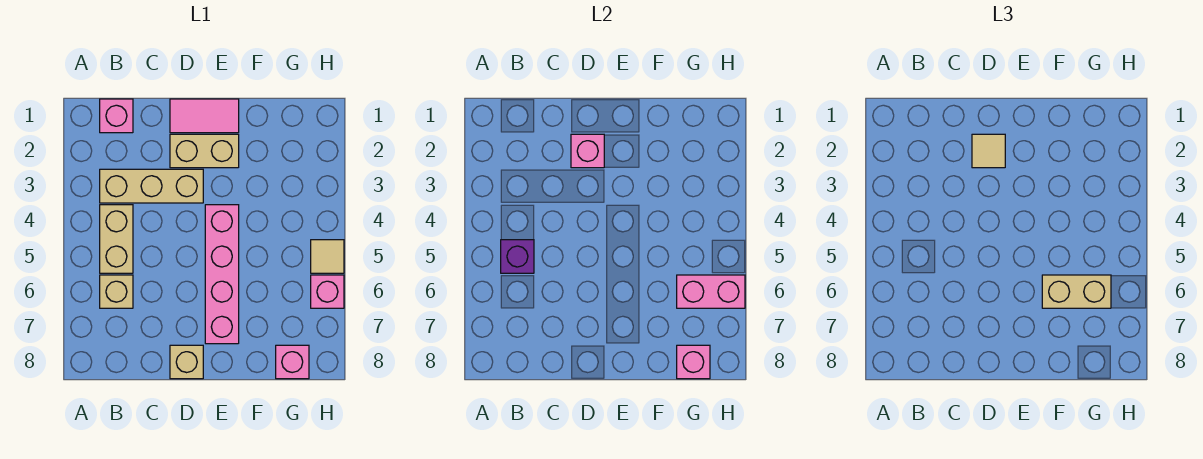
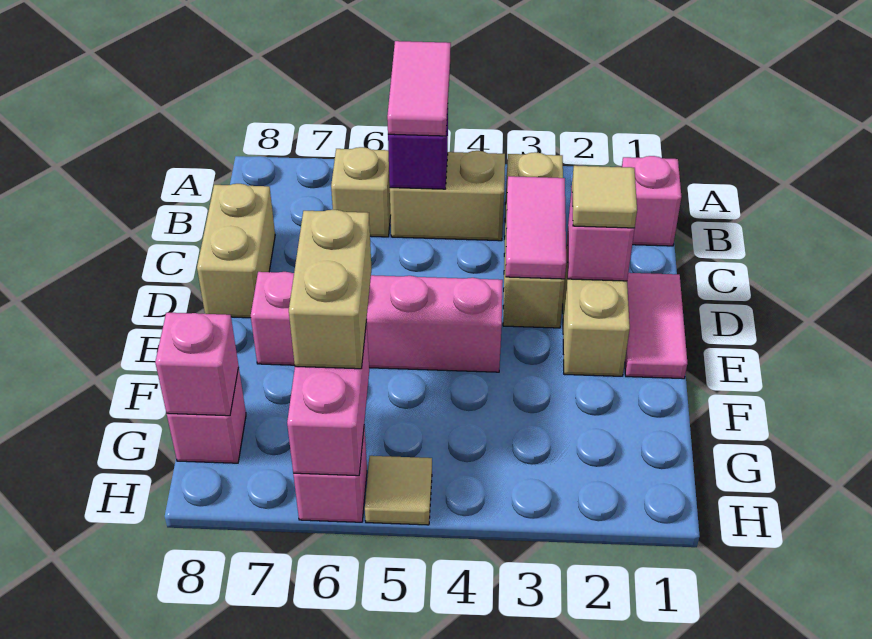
none -> pink tile A5:B5 level 3
none -> pink tile C3:D3 level 2
tan brick D8 level 1 -> tan brick C8:D8 level 1

